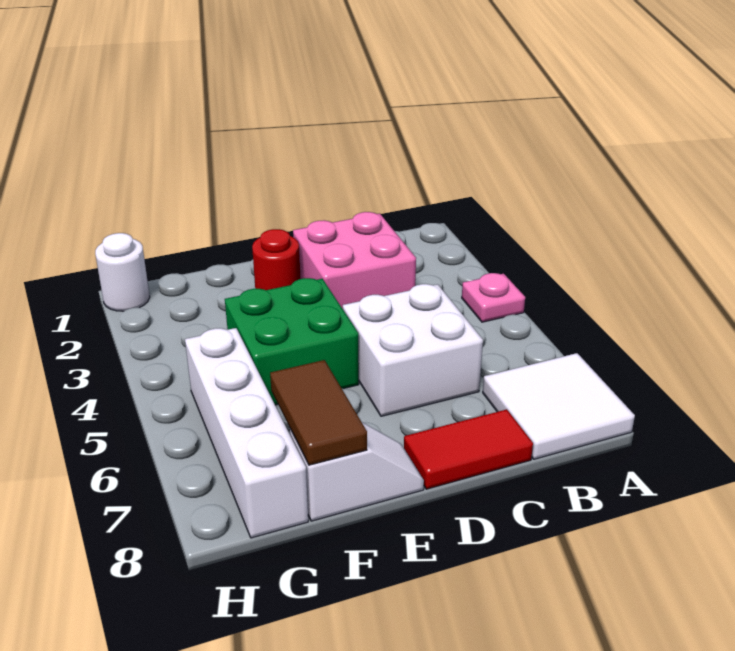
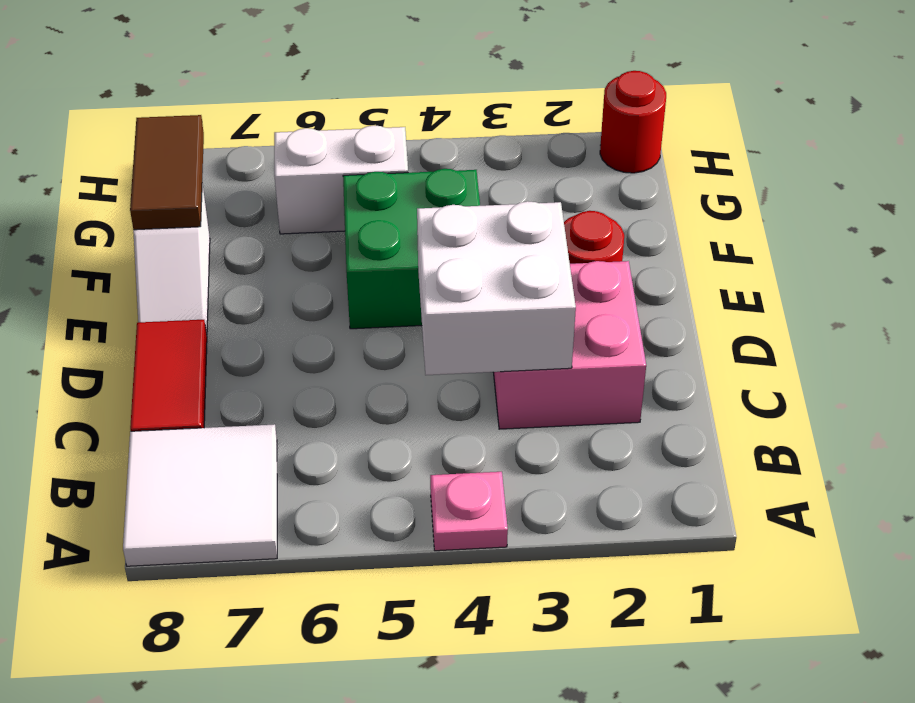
white brick C5:D6 level 1 -> white brick C3:D4 level 2
brown tile F7:F8 level 2 -> brown tile F8:G8 level 2
white brick G5:G8 level 1 -> white brick G5:G6 level 1
white round brick H1 level 1 -> red round brick H1 level 1

